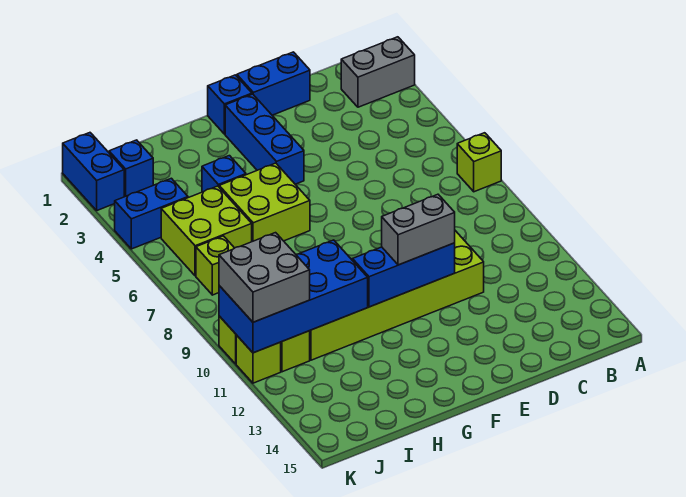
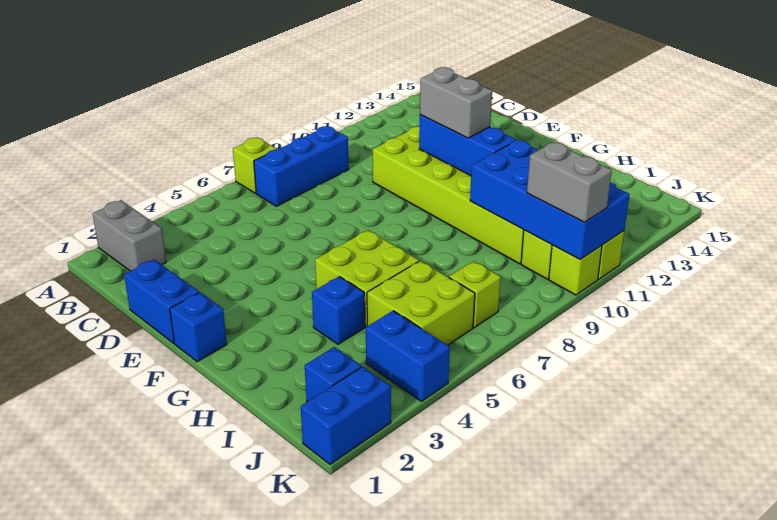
blue brick F2:F4 level 1 -> blue brick B7:B9 level 1
grey brick J10:K11 level 3 -> grey brick J10:K10 level 3

